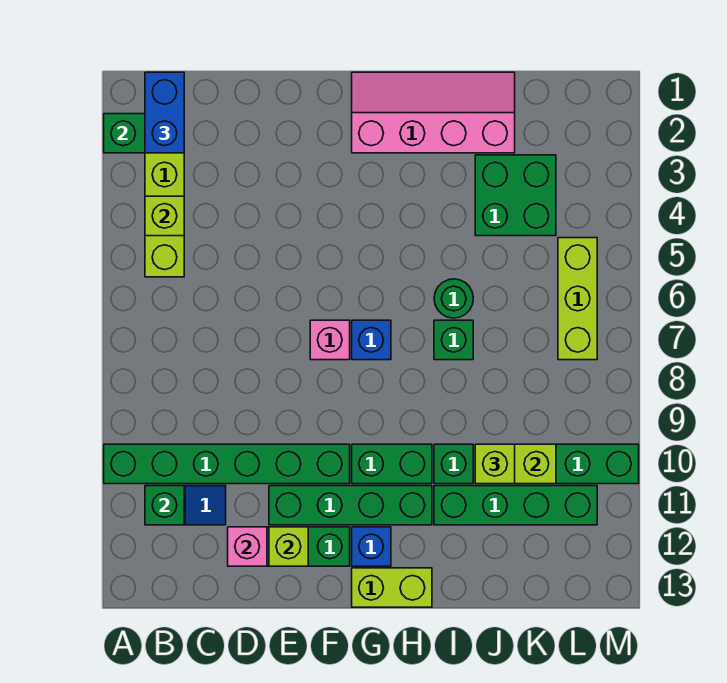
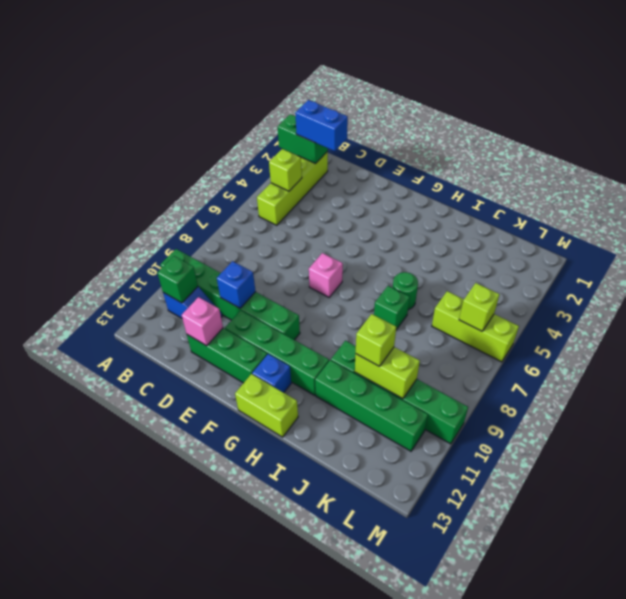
blue brick B1:B2 level 3 -> blue brick B2:C2 level 3
lime brick E12 level 2 -> lime brick L6 level 2
pink slope G1:J2 level 1 top 2 -> none
blue brick G7 level 1 -> blue brick D10 level 2
green brick G10:H10 level 1 -> none
green brick J3:K4 level 1 -> none
lime brick L5:L7 level 1 -> lime brick K6:M6 level 1

